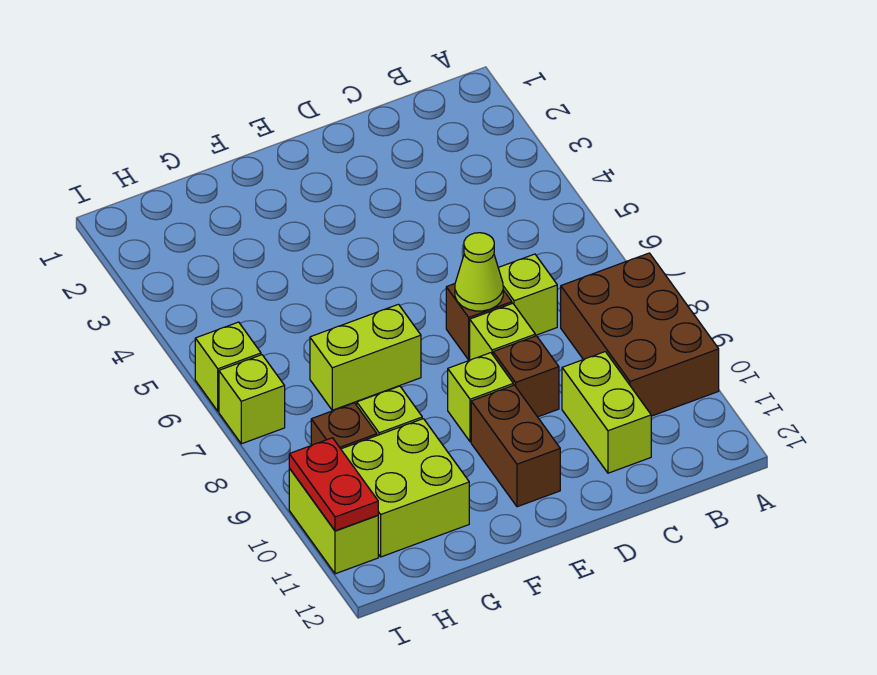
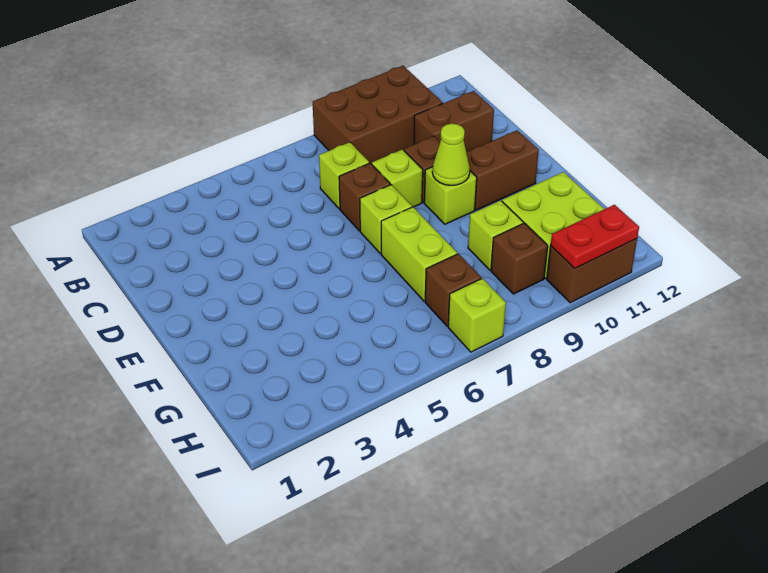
lime brick C10:C11 level 1 -> brown brick C10:C11 level 1
lime cone D7 level 2 -> lime cone E9 level 2
none -> brown brick H7 level 1
lime brick I6 level 1 -> lime brick E7 level 1
lime brick I10:I11 level 1 -> brown brick I10:I11 level 1

